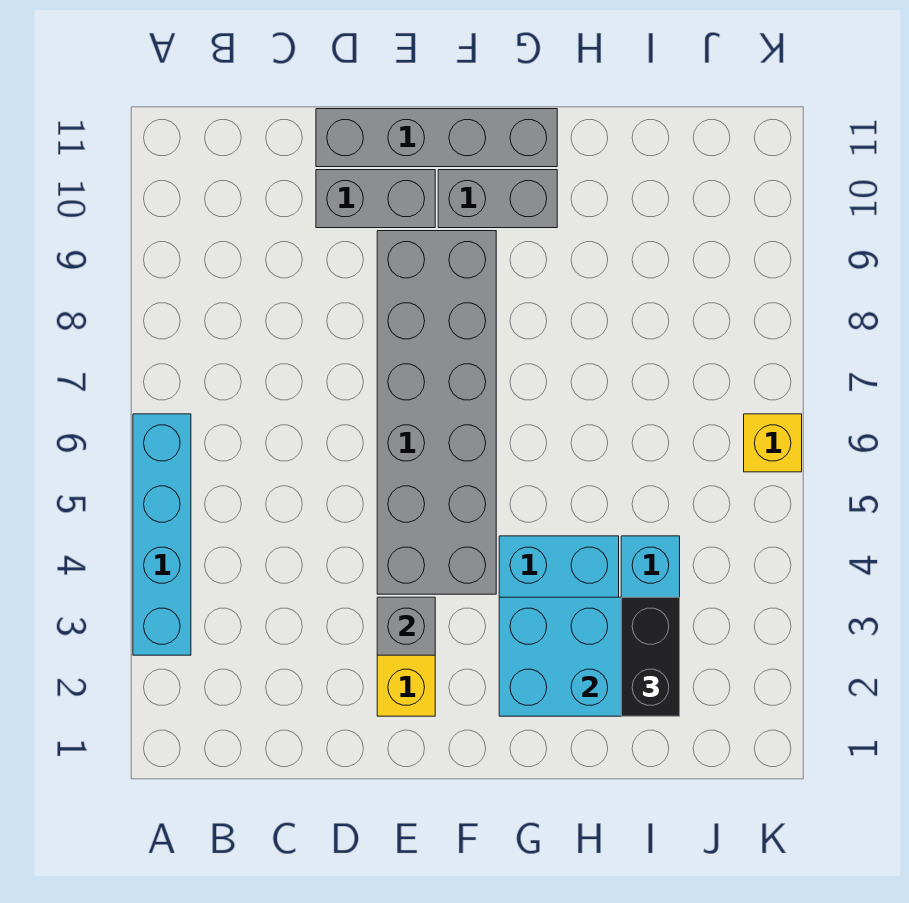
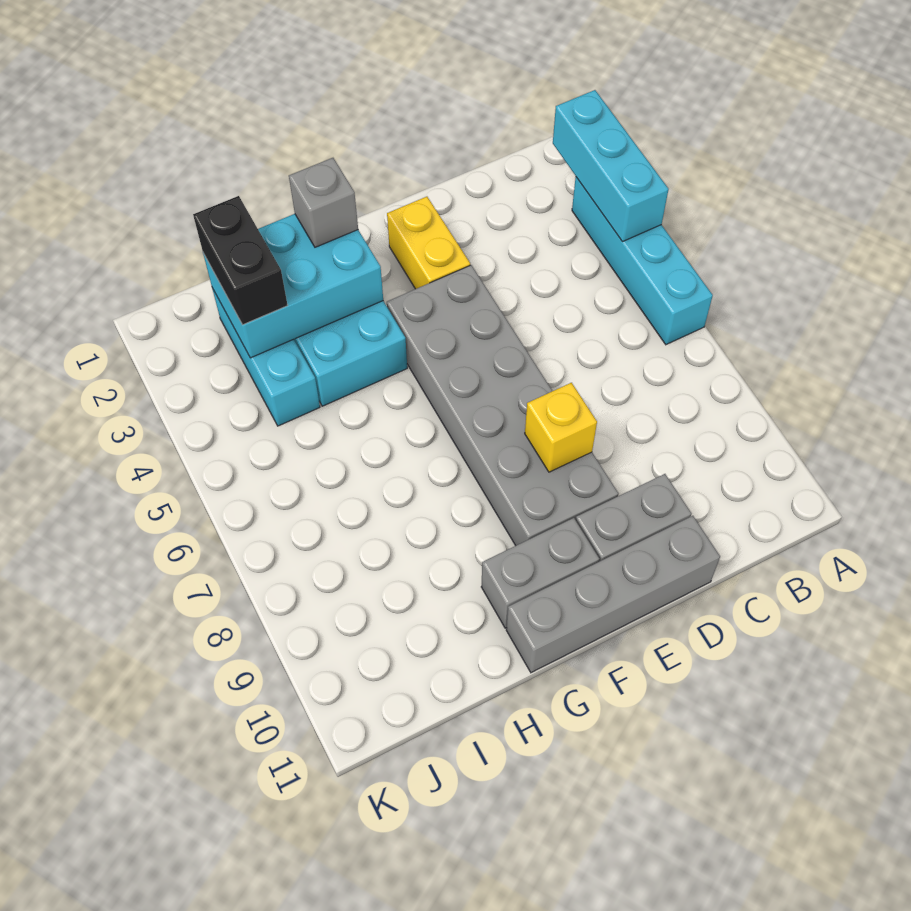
none -> cyan brick A2:A4 level 2
grey brick E3 level 2 -> grey brick G2 level 3
yellow brick K6 level 1 -> yellow brick E8 level 2

